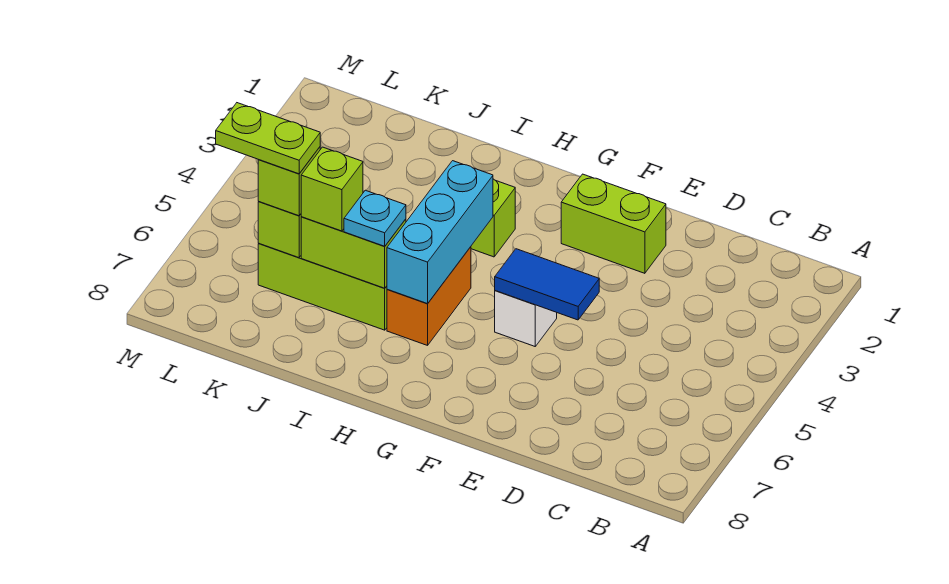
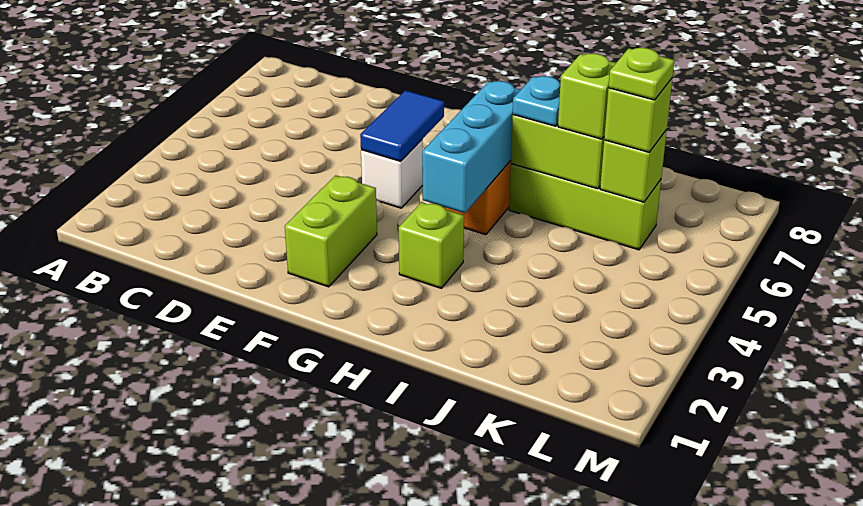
lime brick E2:F2 level 1 -> lime brick F2:F3 level 1
blue tile E5:F5 level 2 -> blue tile F5:F6 level 2
lime plate K6:L6 level 4 -> lime plate K6 level 4

